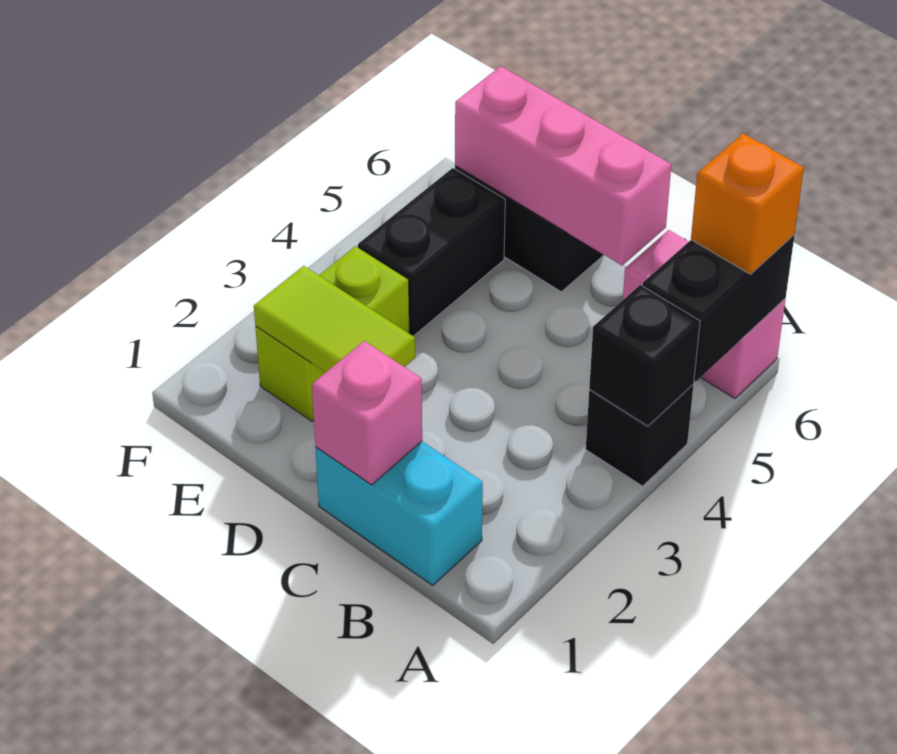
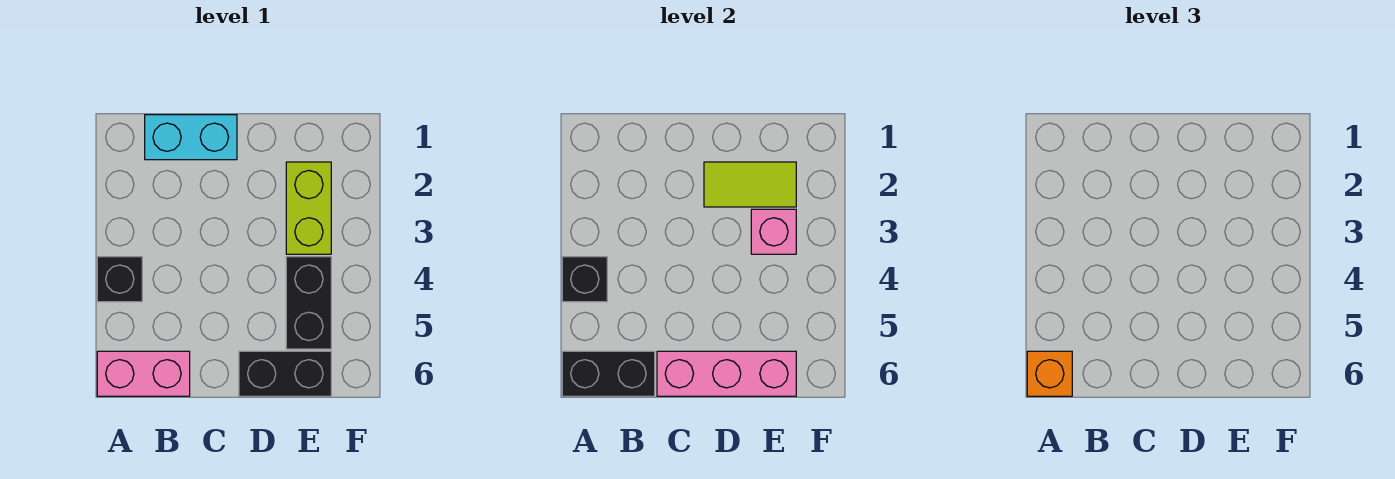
black brick A5:A6 level 2 -> black brick A6:B6 level 2
pink brick C1 level 2 -> pink brick E3 level 2

